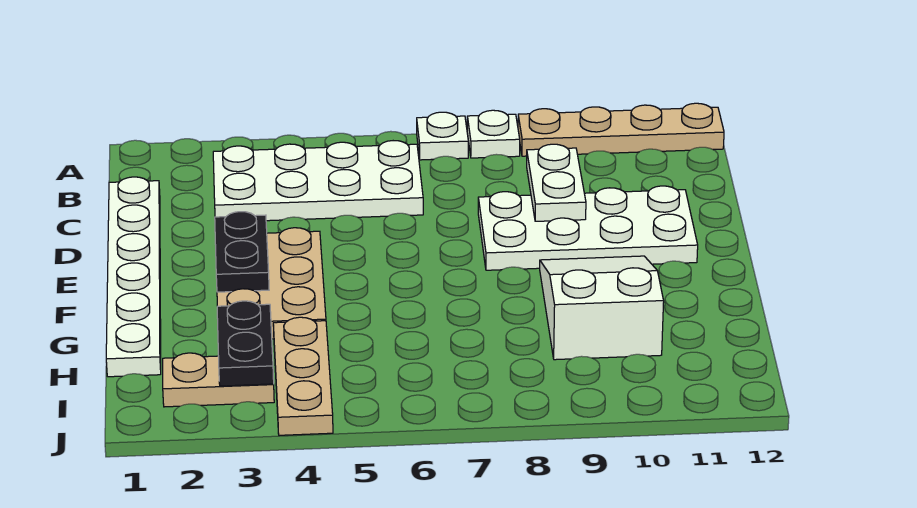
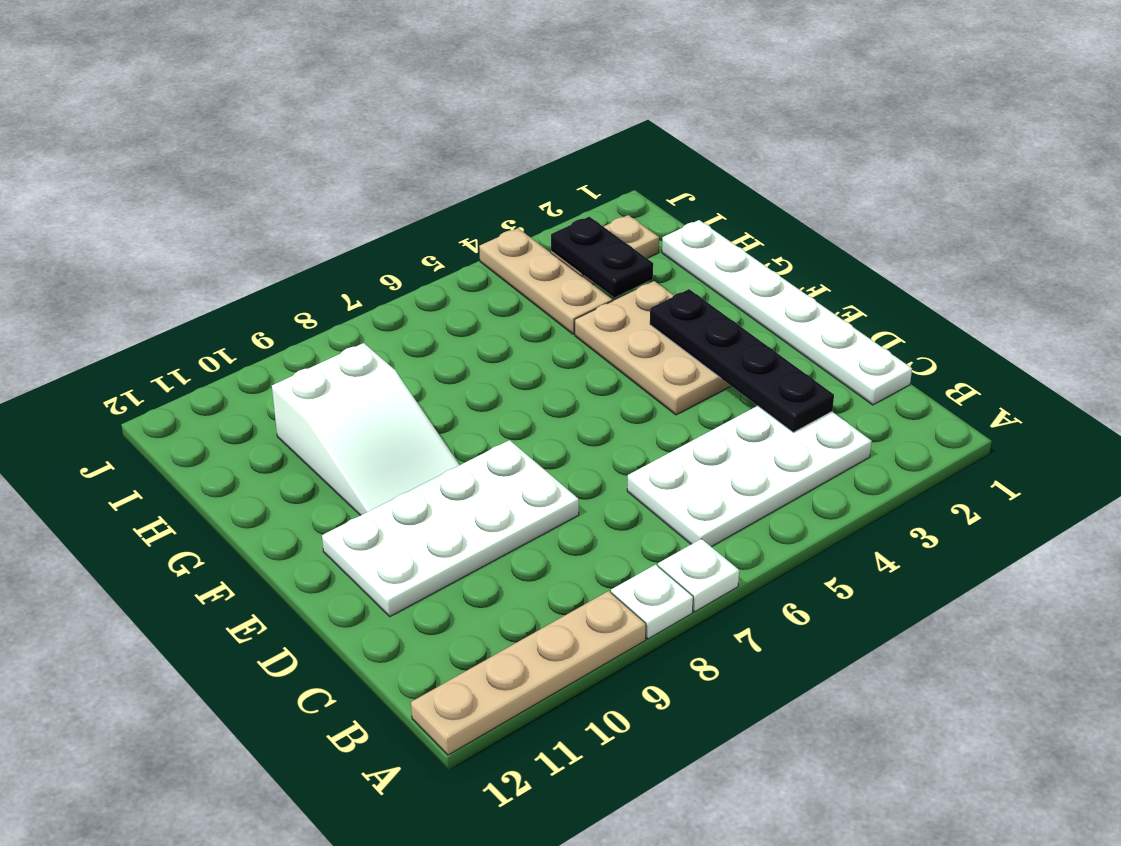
white plate C9:D9 level 2 -> none
black plate E3:F3 level 2 -> black plate C3:F3 level 2

